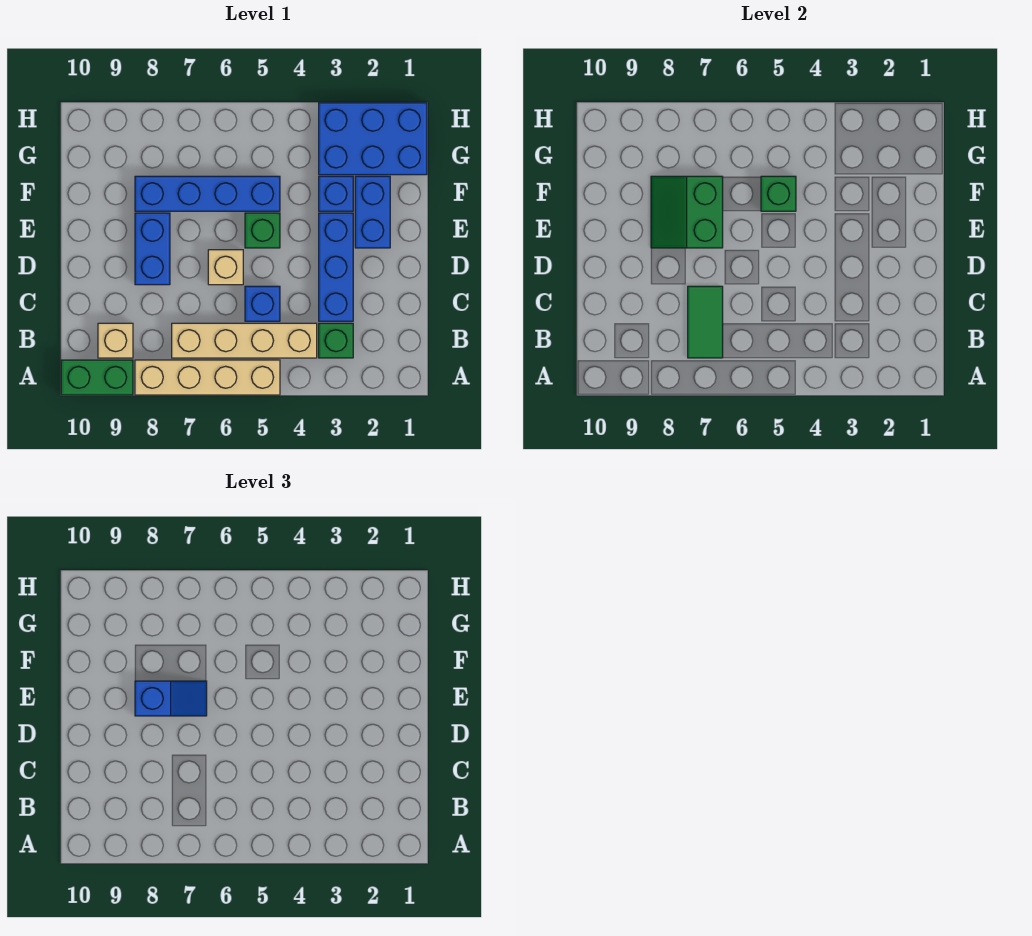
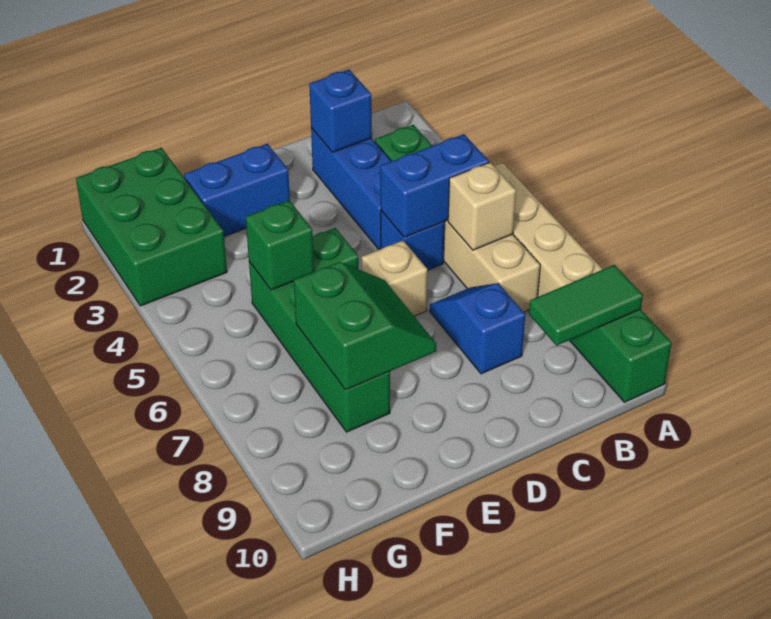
green tile B7:C7 level 2 -> green tile A9:B9 level 2
tan brick B9 level 1 -> tan brick B6 level 2
blue brick C3:E3 level 1 -> blue brick C2:C4 level 1
blue brick D8:E8 level 1 -> blue brick B5:C5 level 2
green slope E7:F8 level 2 top 7 -> green slope E7:F8 level 2 top F
blue slope E7:E8 level 3 top 8 -> blue slope C7:C8 level 1 top 8
blue brick F3 level 1 -> blue brick C2 level 2
blue brick F5:F8 level 1 -> green brick F5:F8 level 1
blue brick G1:H3 level 1 -> green brick G1:H3 level 1

